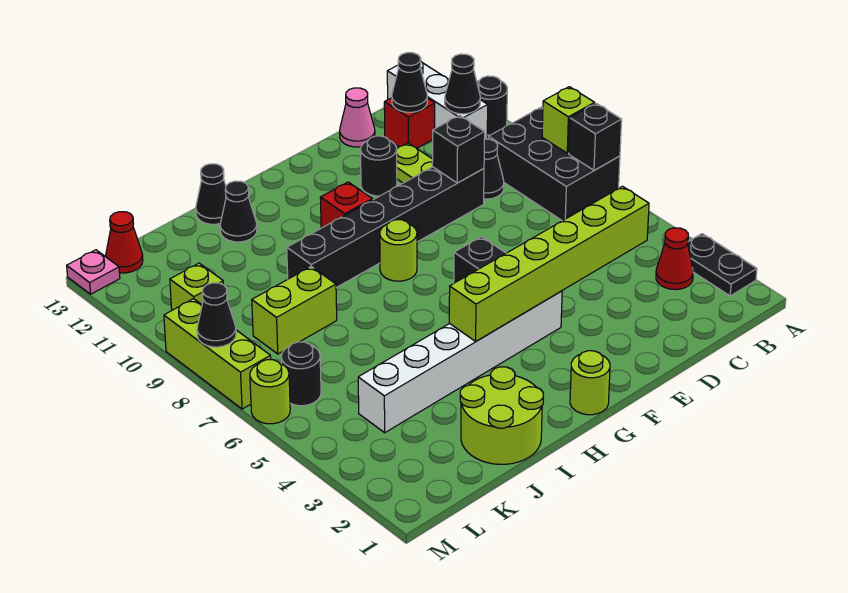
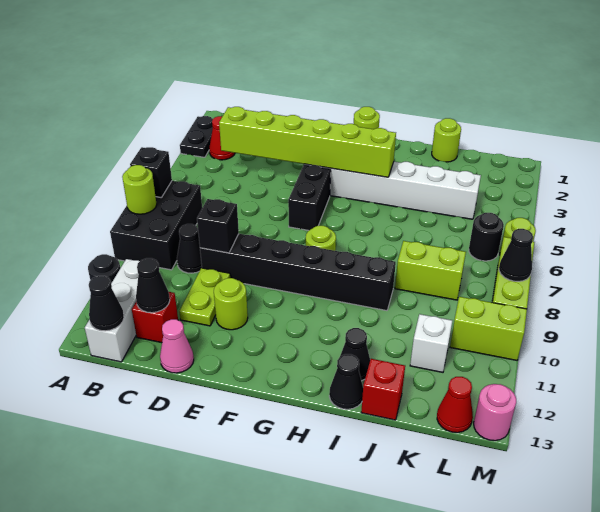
lime brick A8 level 2 -> lime round brick A8 level 2
black cone B11 level 2 -> black cone B13 level 2
black round brick E11 level 1 -> lime round brick E11 level 1
red brick G10 level 1 -> red brick J13 level 1
lime round brick I1:J2 level 1 -> lime round brick J1 level 1
none -> white brick K11 level 1
lime brick L10 level 1 -> lime brick L10:M10 level 1
pink plate M13 level 1 -> pink round brick M13 level 1

